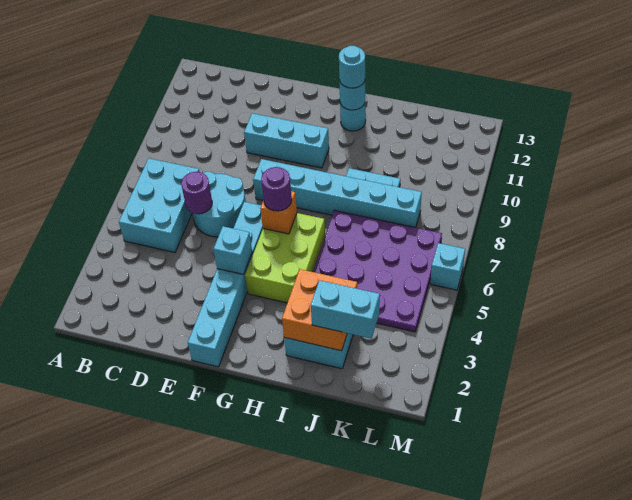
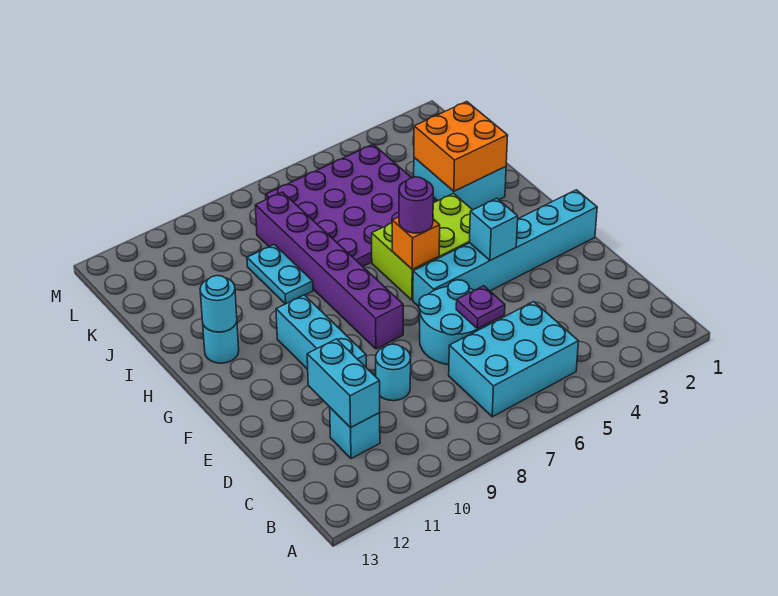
purple round brick D6 level 2 -> purple plate D6 level 2
cyan brick F8:K8 level 1 -> purple brick F8:K8 level 1
cyan round brick H12 level 3 -> cyan round brick D9 level 1
cyan brick J2:K2 level 3 -> cyan brick C11:D11 level 2
cyan brick M6 level 1 -> cyan brick C11 level 1

